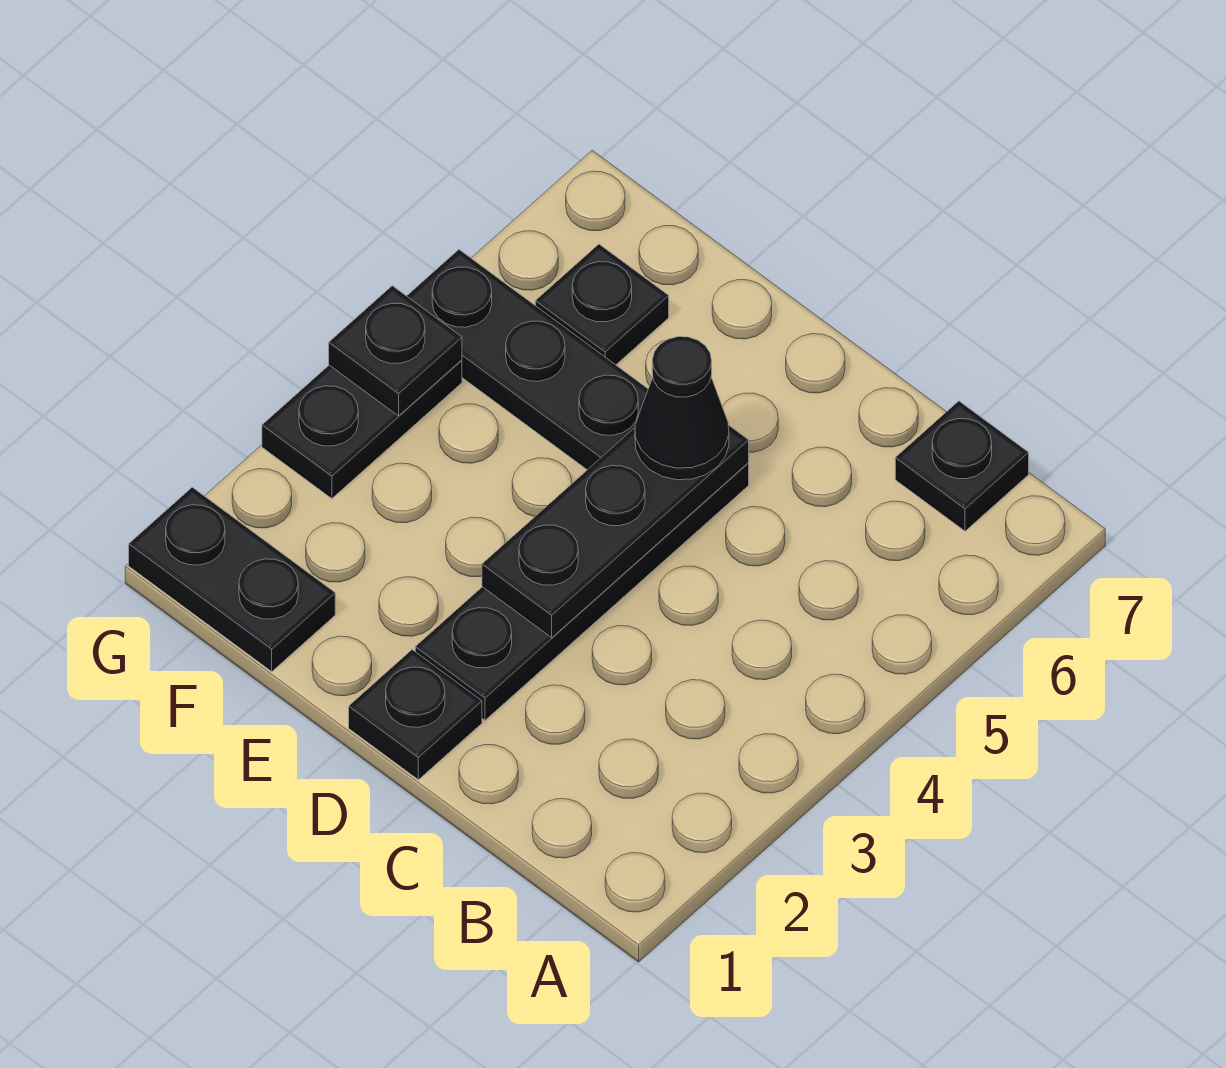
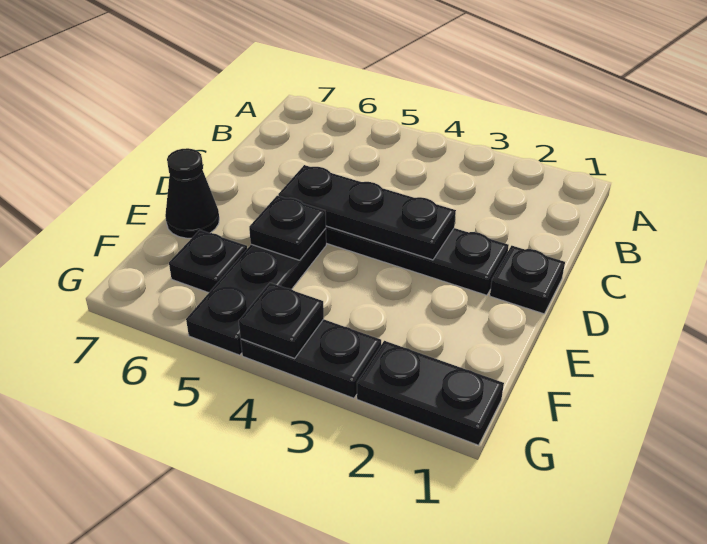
black plate B7 level 1 -> black plate E5 level 2
black cone D5 level 3 -> black cone E7 level 1
black plate F1:G1 level 1 -> black plate G1:G2 level 1

